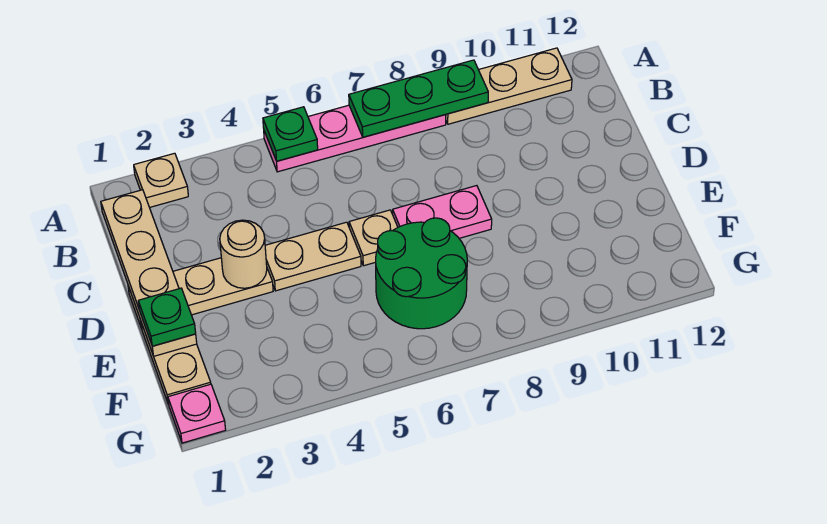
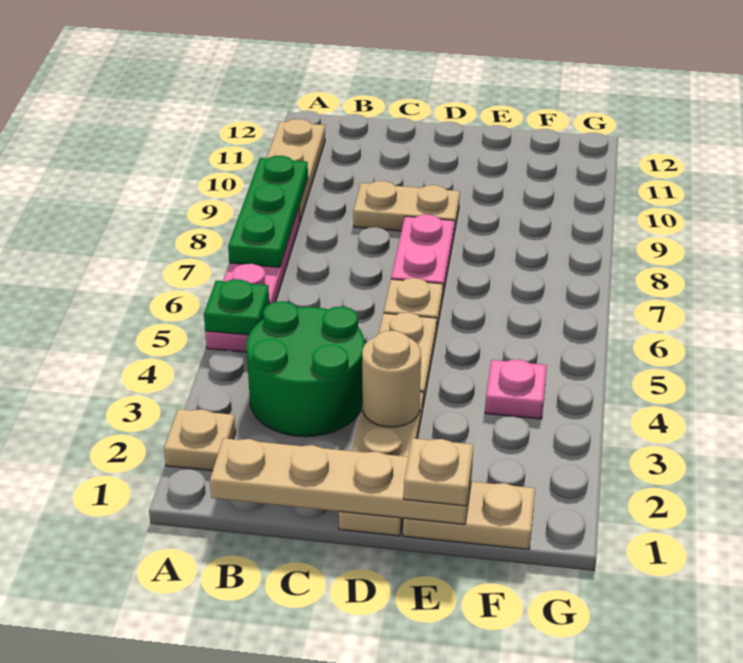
none -> tan plate C9:D9 level 1
green plate E1 level 3 -> tan plate E1 level 3
green round brick E6:F7 level 1 -> green round brick B3:C4 level 1
pink plate G1 level 1 -> pink plate F4 level 1

